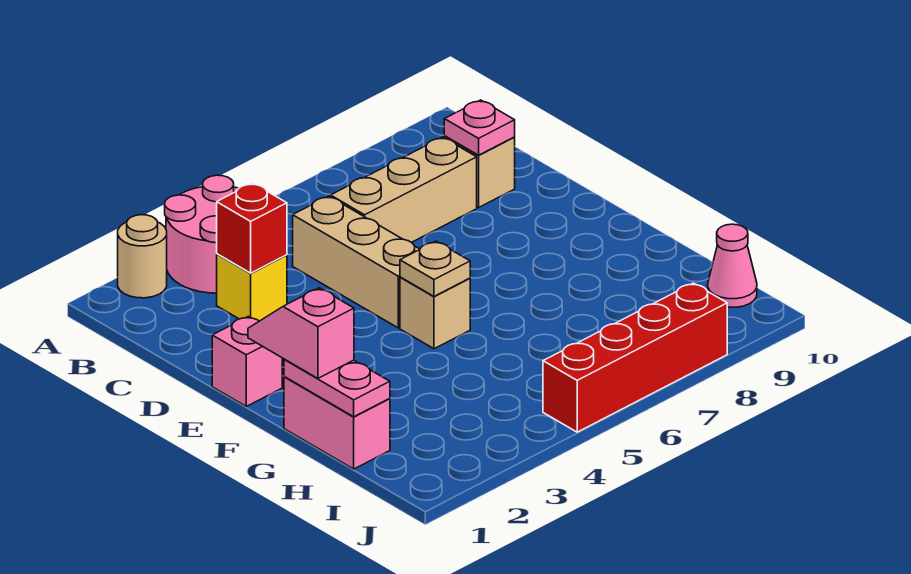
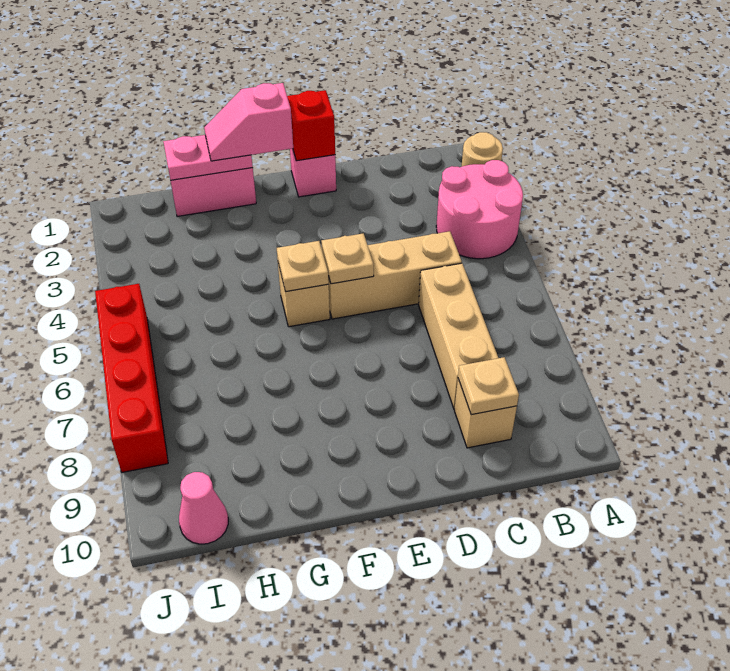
yellow brick C3 level 1 -> none
red brick C3 level 2 -> red brick E1 level 2
pink plate C9 level 2 -> tan plate C9 level 2
none -> tan plate E5 level 2
pink slope F1:G1 level 3 top G -> pink slope F1:G1 level 3 top F

